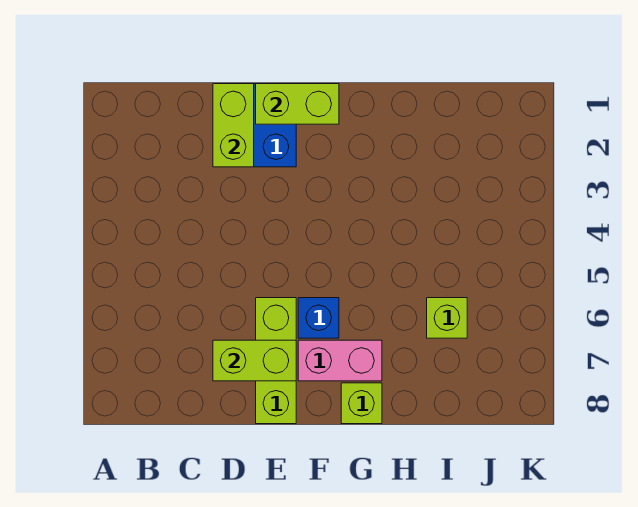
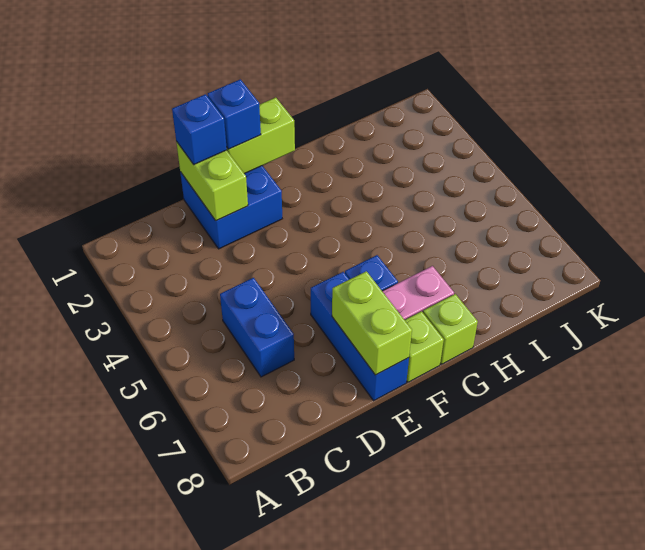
none -> blue brick C5:C6 level 1
none -> blue brick D1 level 3
lime brick D7:E7 level 2 -> lime brick E7:E8 level 2
none -> blue brick E1 level 3
lime brick E6:E8 level 1 -> blue brick E6:E8 level 1
lime brick I6 level 1 -> lime brick F8 level 1

